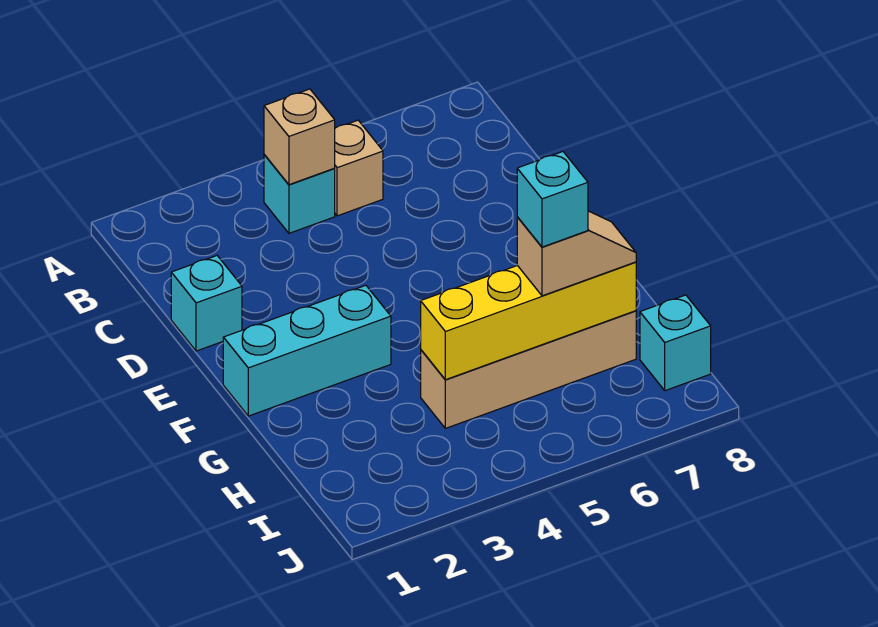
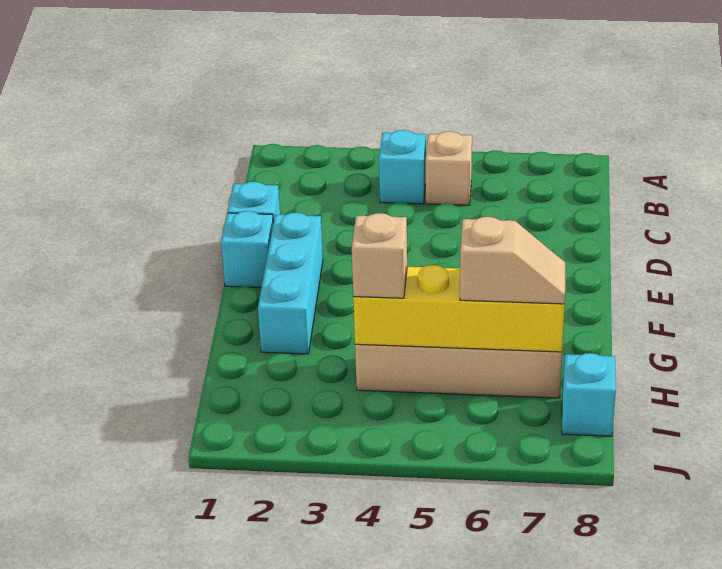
tan brick B4 level 2 -> tan brick H4 level 3
cyan brick F1:F3 level 1 -> cyan brick E2:G2 level 1
cyan brick H6 level 4 -> cyan brick E1 level 1

